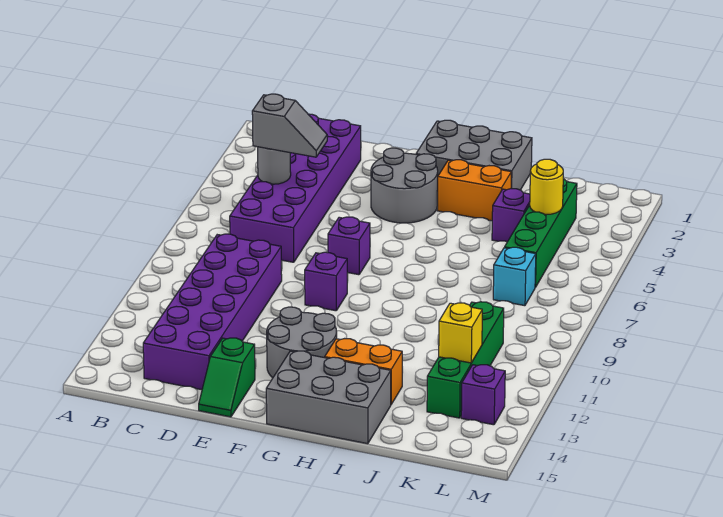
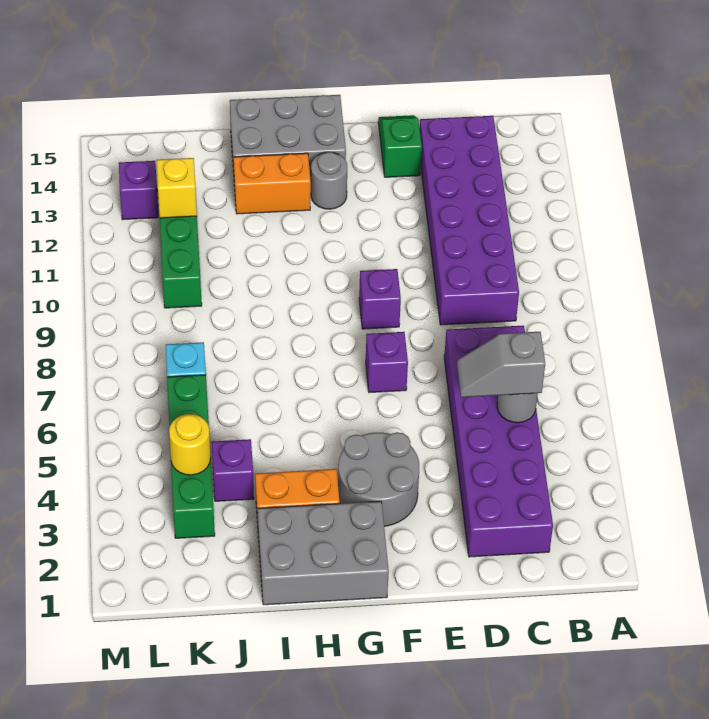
grey round brick F12:G13 level 1 -> grey round brick G13 level 1

